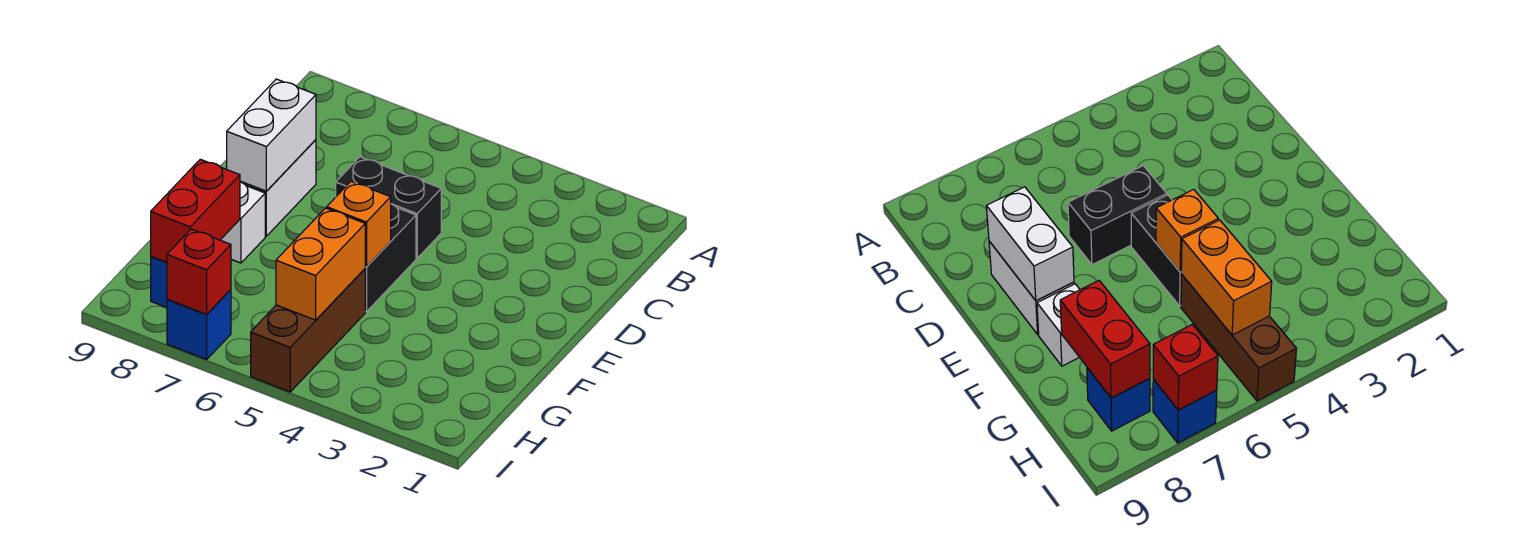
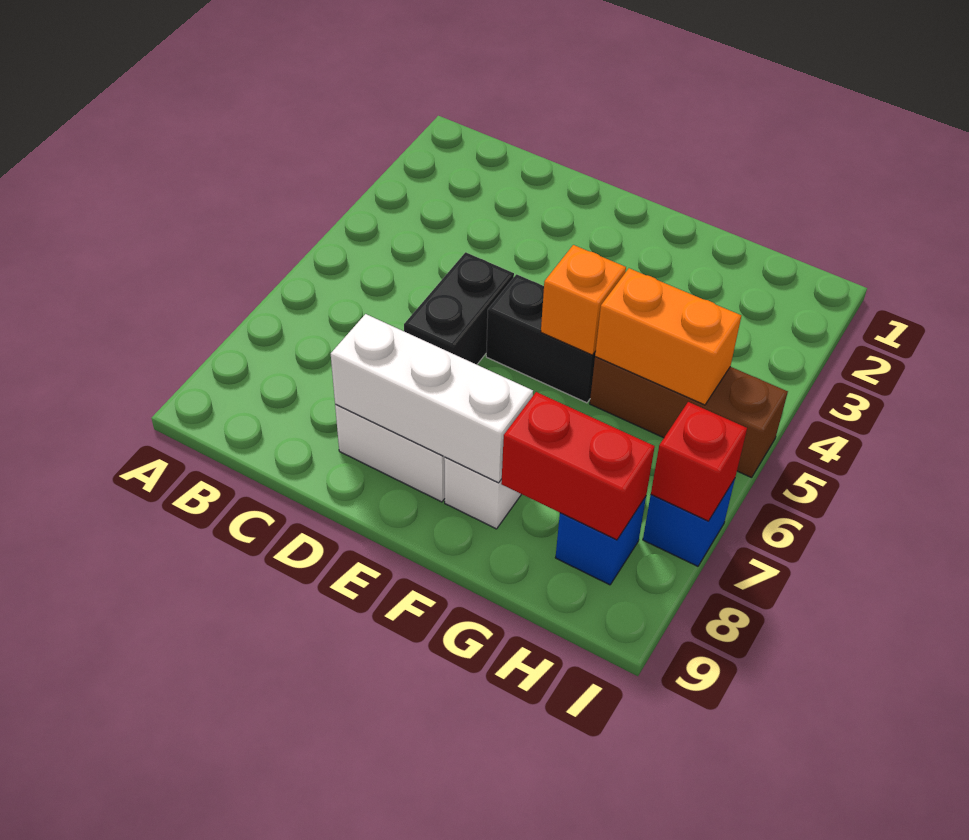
white brick D8:E8 level 2 -> white brick D8:F8 level 2

